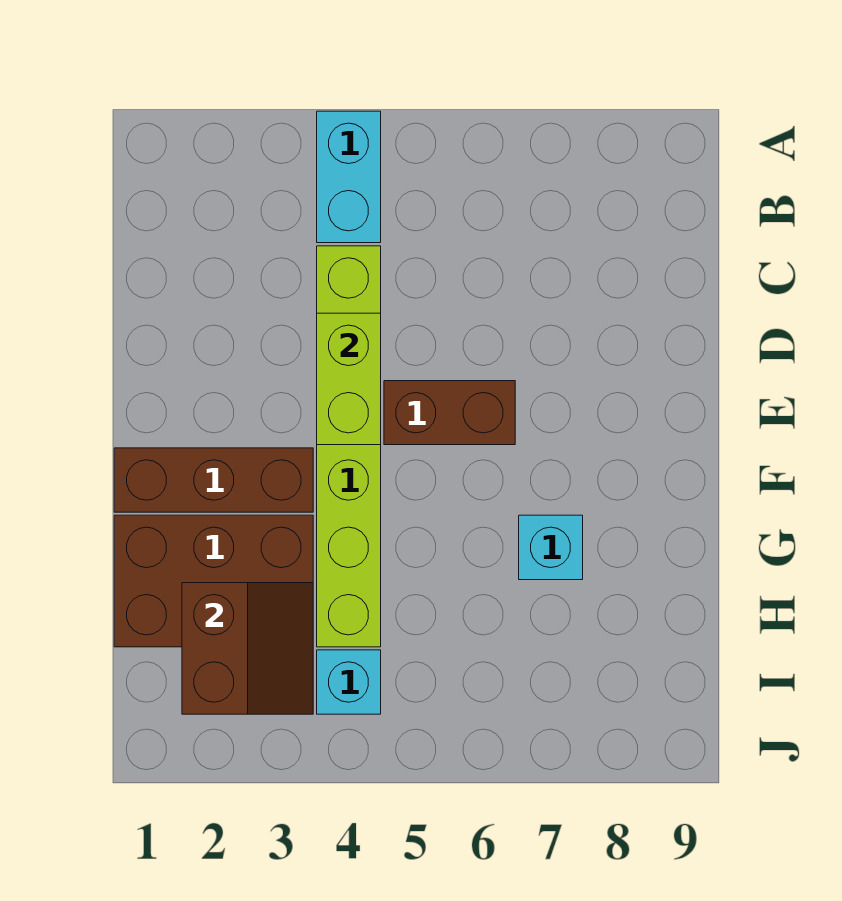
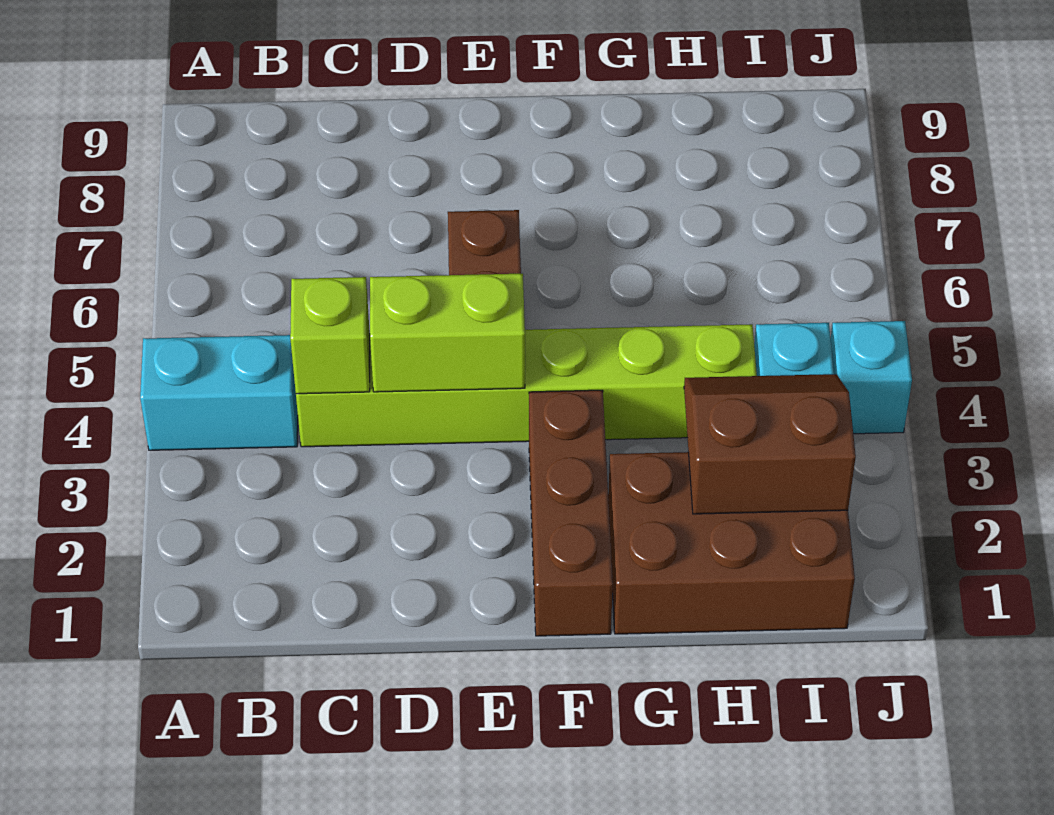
none -> lime brick C4 level 2
brown brick G1:H3 level 1 -> brown brick G1:I2 level 1
cyan brick G7 level 1 -> cyan brick J4 level 1

